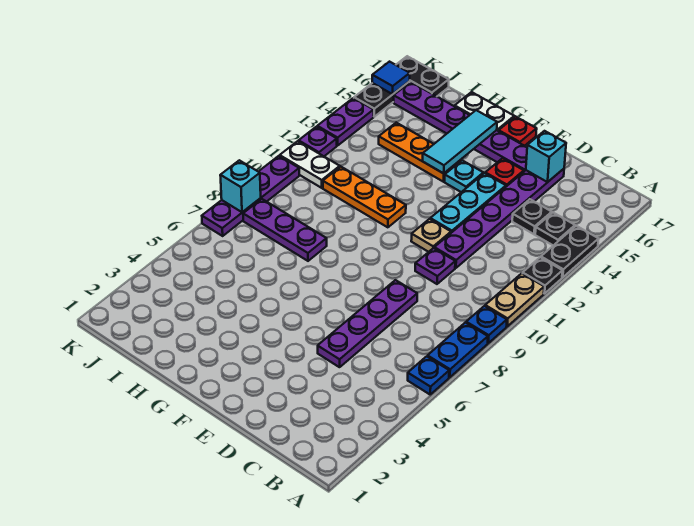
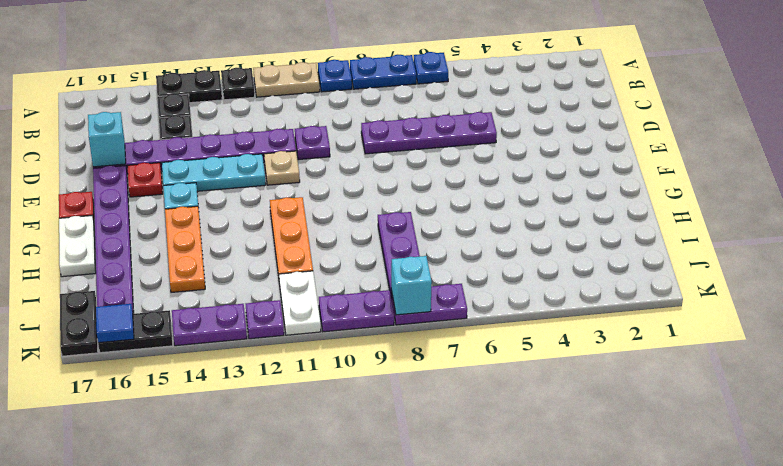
cyan tile G14:G16 level 2 -> none

